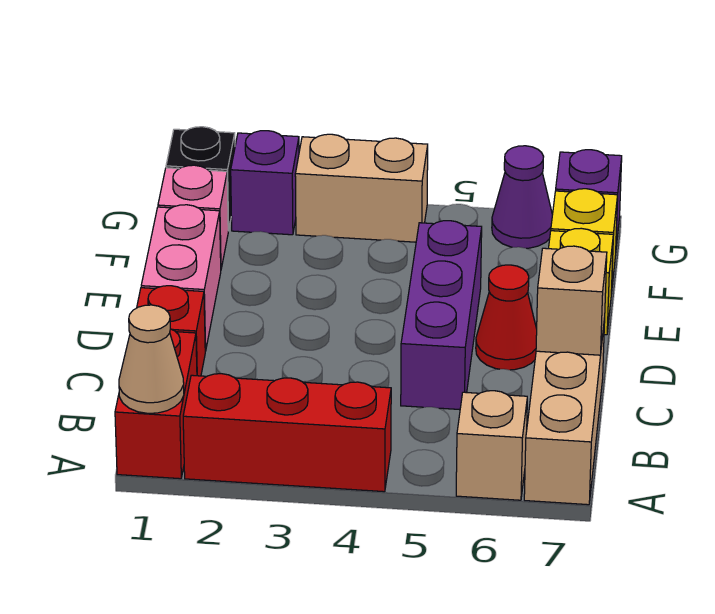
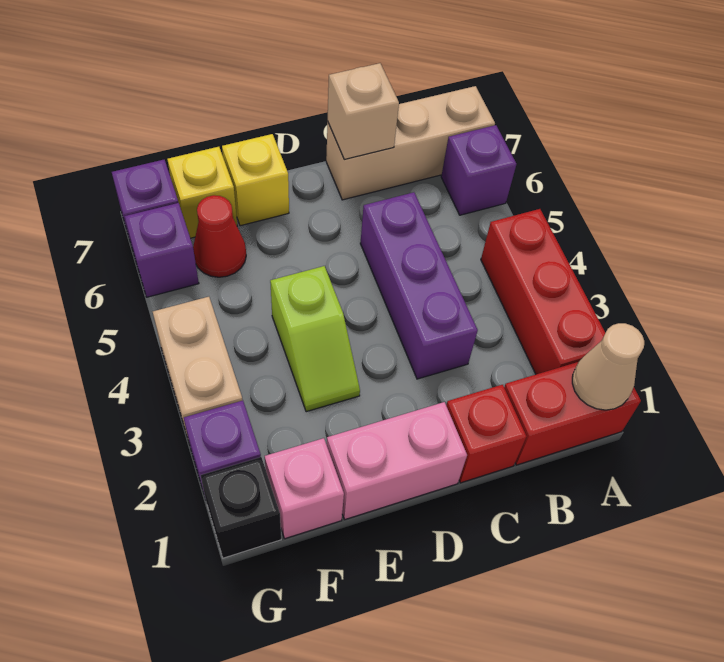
tan brick A6 level 1 -> purple brick A6 level 1
purple brick C5:E5 level 1 -> purple brick C3:C5 level 1
red cone D6 level 1 -> red cone F6 level 1
none -> lime slope E3:E4 level 1 top 4
purple cone G6 level 1 -> purple brick G6 level 1

